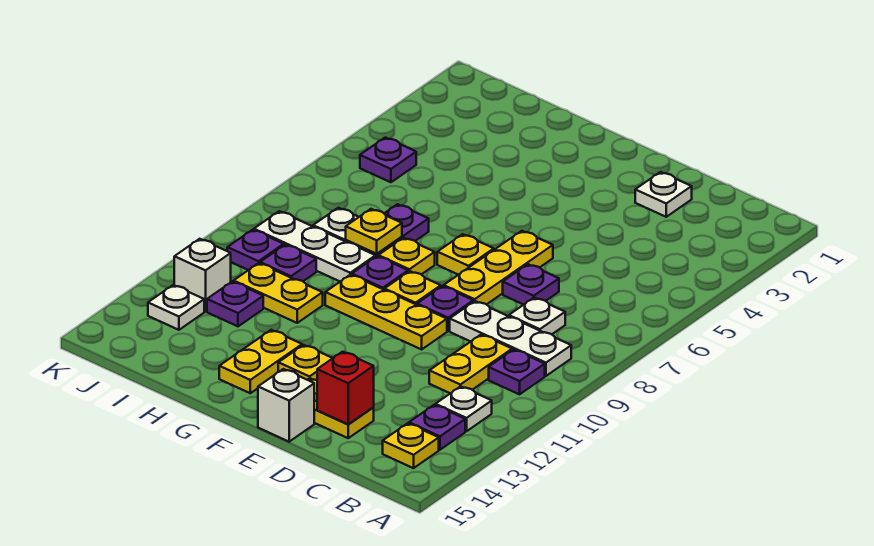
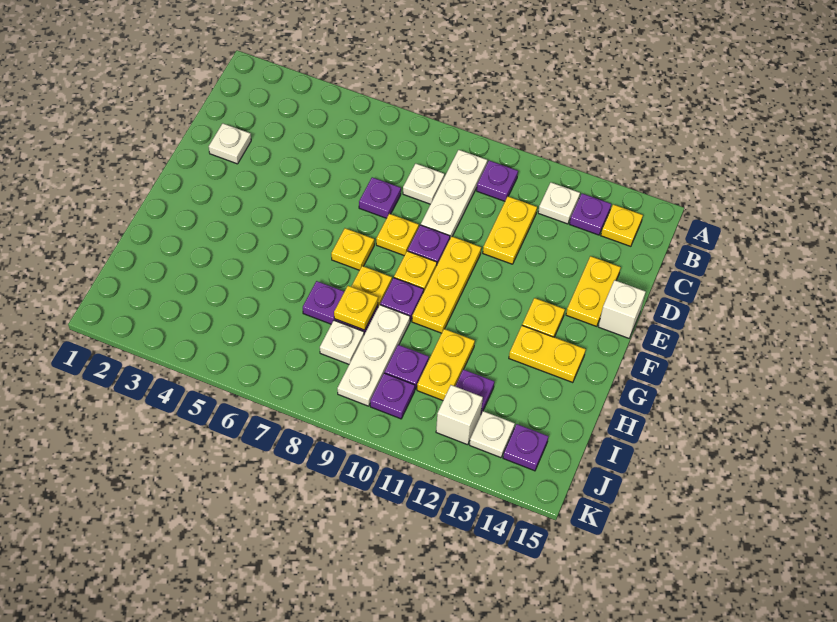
yellow plate C10:C11 level 1 -> yellow plate C11:D11 level 1
red brick D14 level 2 -> none
yellow plate E6:E8 level 1 -> yellow plate E8 level 1
purple plate J5 level 1 -> purple plate J14 level 1

